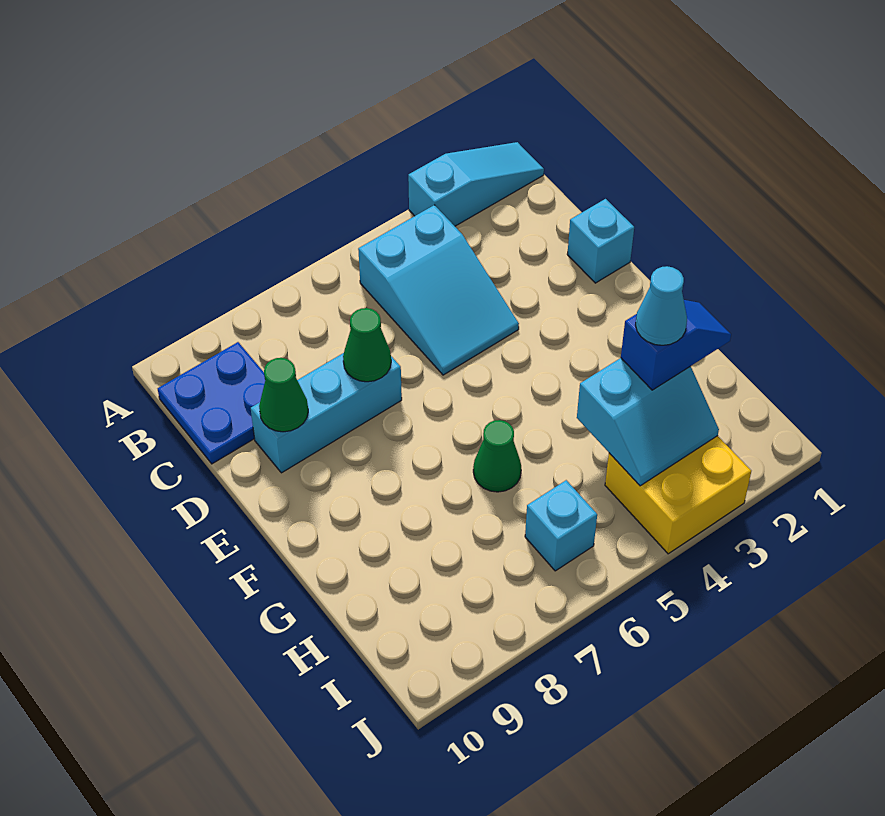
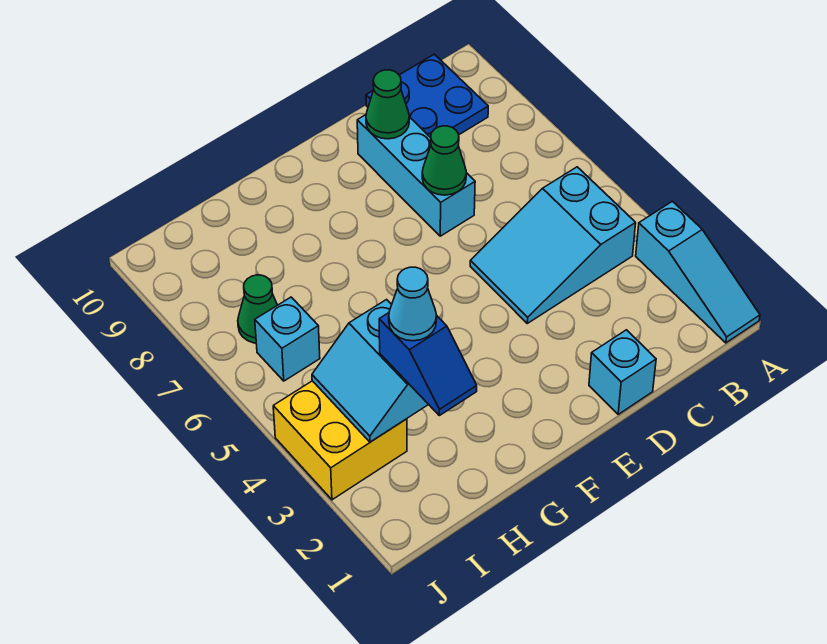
green cone G6 level 1 -> green cone I7 level 1

